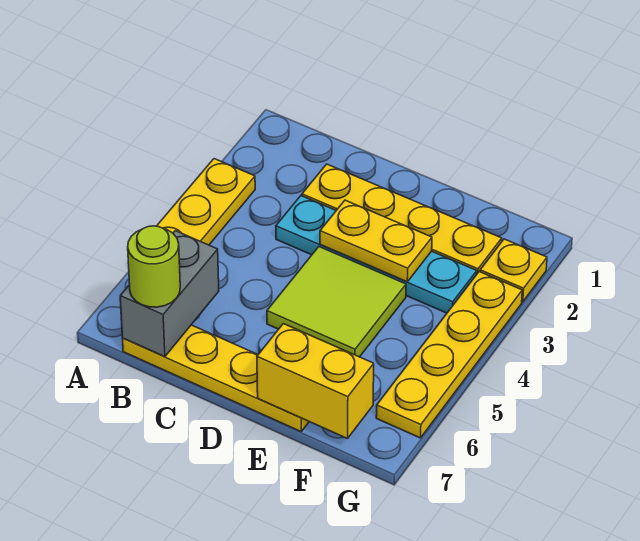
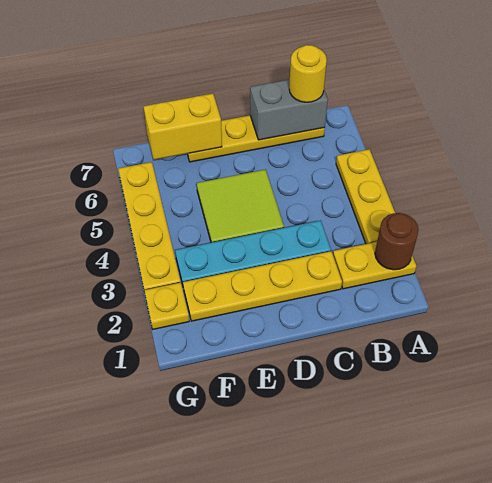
none -> brown round brick A2 level 2
grey brick B6:B7 level 2 -> grey brick B7:C7 level 2
lime round brick B7 level 3 -> yellow round brick B7 level 3
yellow plate D3:E3 level 2 -> yellow plate A2:B2 level 1

